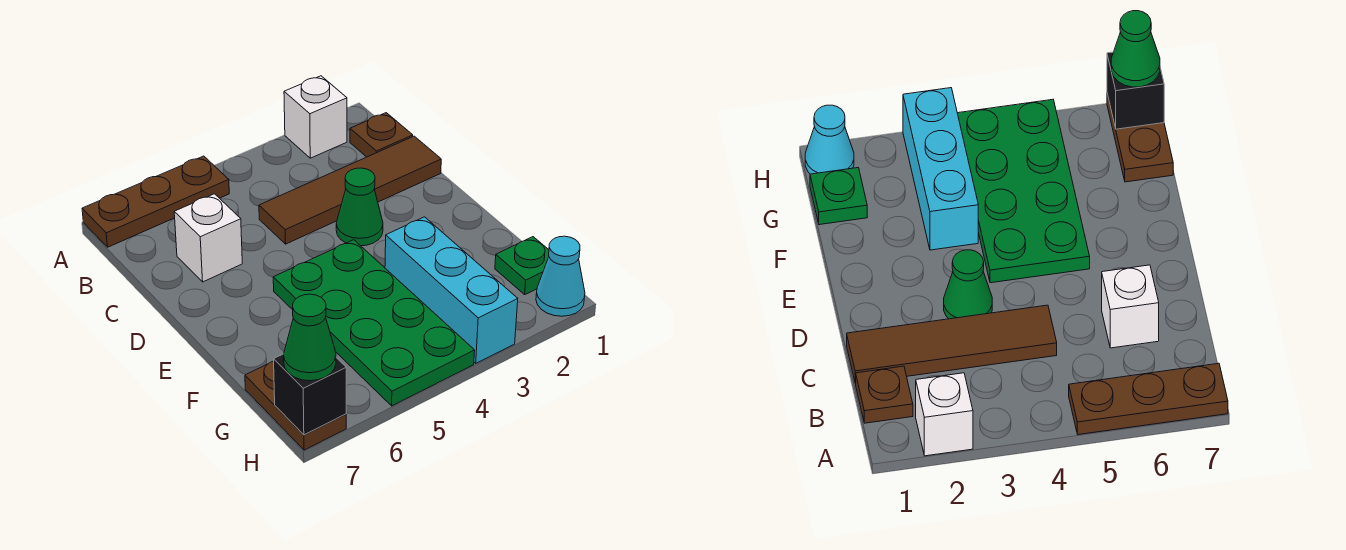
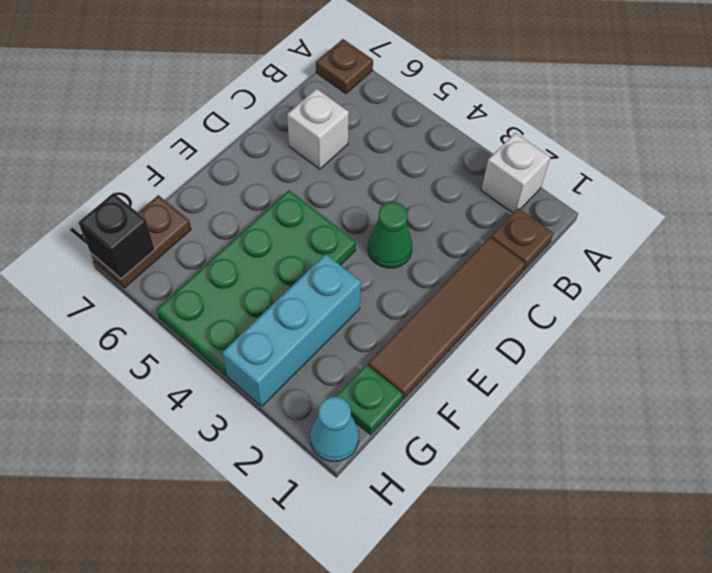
brown plate A5:A7 level 1 -> brown plate A7 level 1
brown tile C1:C4 level 1 -> brown tile C1:F1 level 1
green cone H7 level 3 -> none

